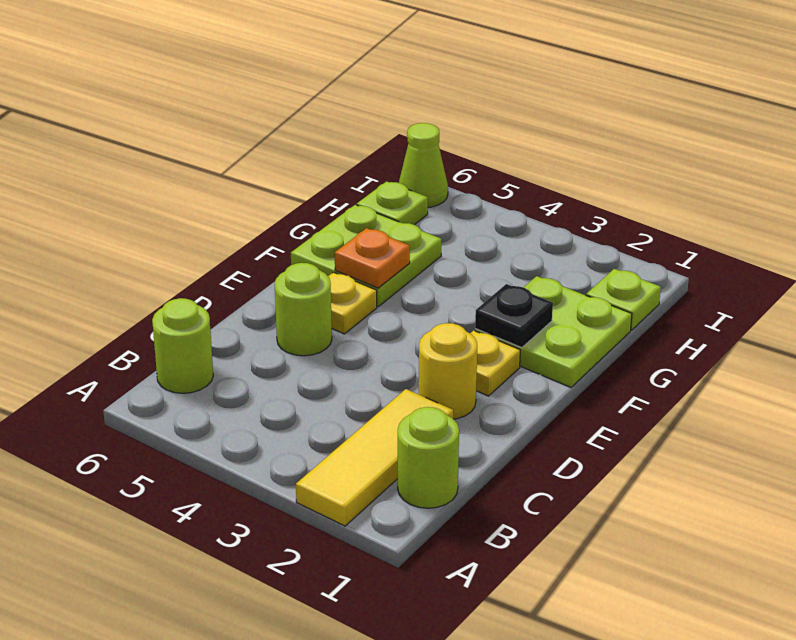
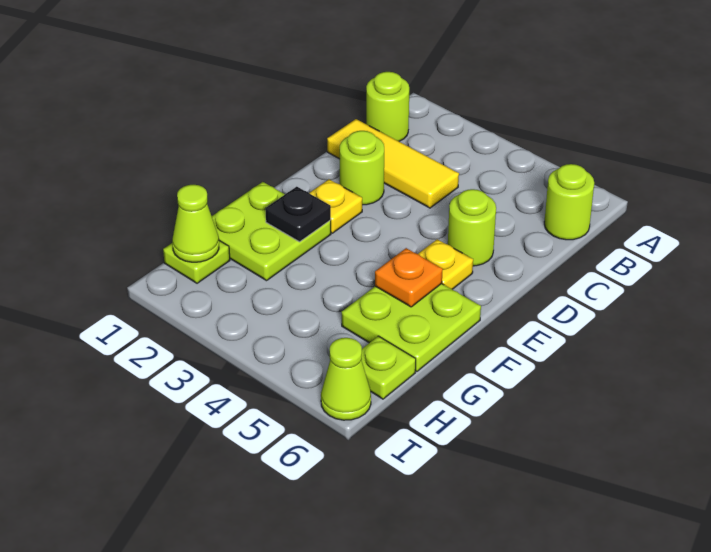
yellow tile A2:C2 level 1 -> yellow tile C1:C3 level 1
yellow round brick D2 level 1 -> lime round brick D2 level 1
none -> lime cone H1 level 2

